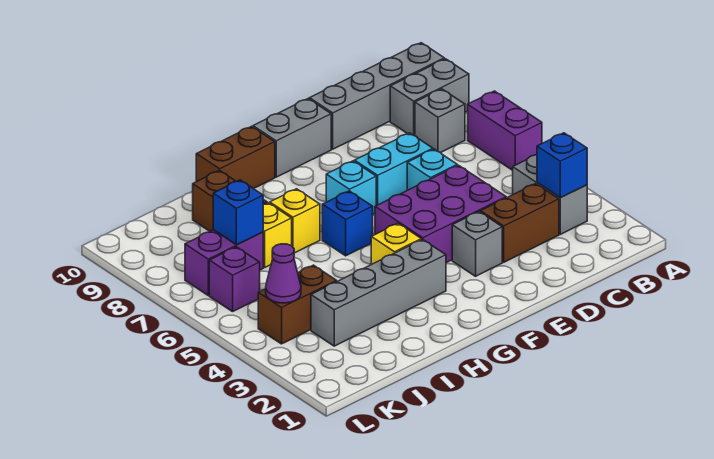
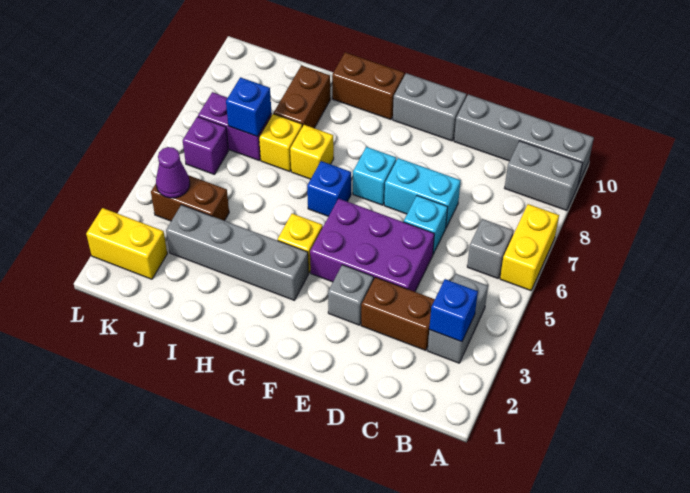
purple brick A6:A7 level 1 -> yellow brick A6:A7 level 1
grey brick B8 level 1 -> grey brick B6 level 1
none -> yellow brick K2:L2 level 1

